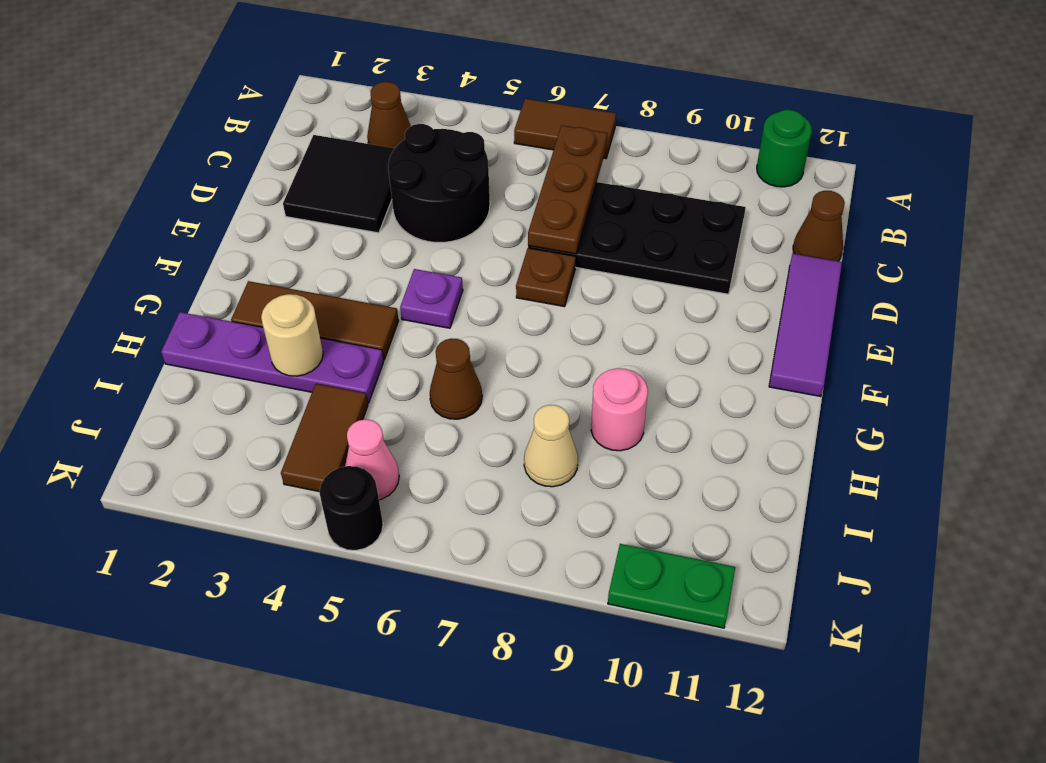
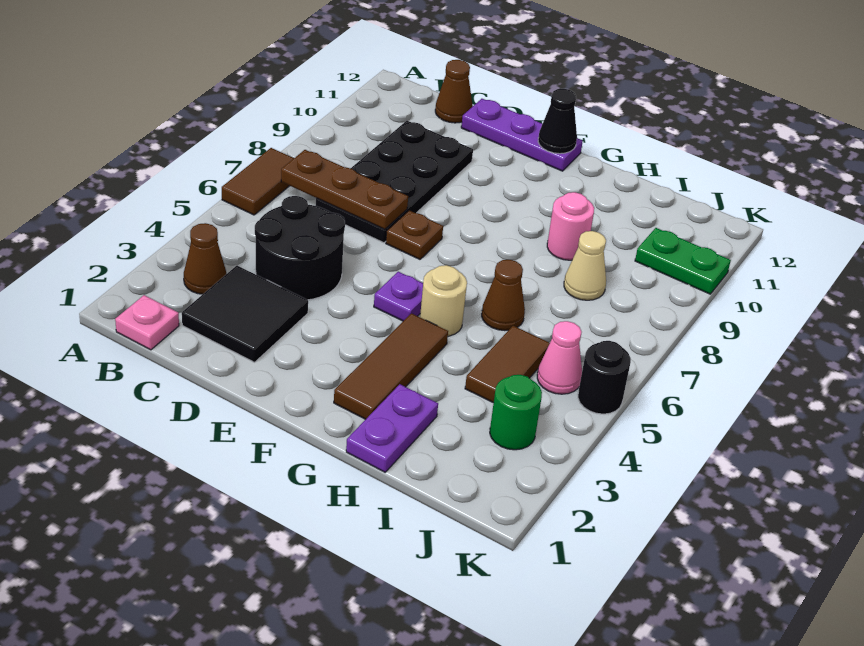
green round brick A11 level 1 -> green round brick J3 level 1
none -> pink plate B1 level 1
purple tile D12:F12 level 1 -> purple plate D12:F12 level 1
none -> black cone F12 level 2
purple plate H1:H4 level 1 -> purple plate H1:H2 level 1
tan round brick H3 level 2 -> tan round brick G5 level 1
brown tile I4:J4 level 1 -> brown tile I4:I5 level 1
green plate K10:K11 level 1 -> green plate J10:K10 level 1

